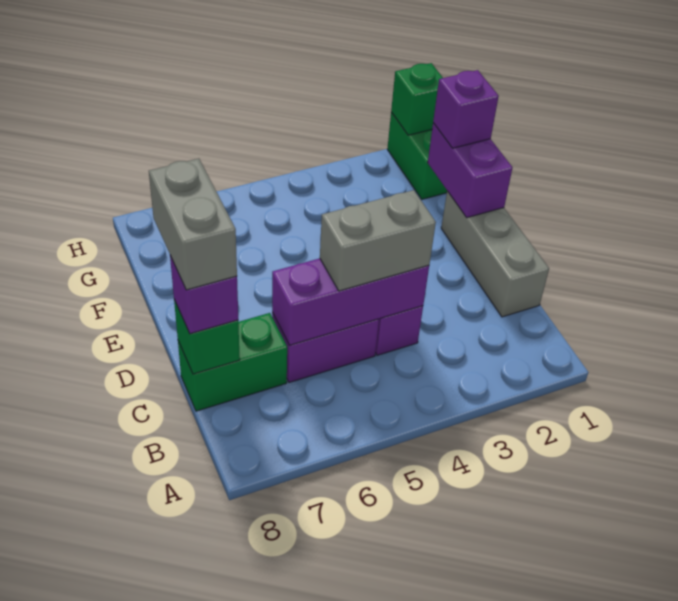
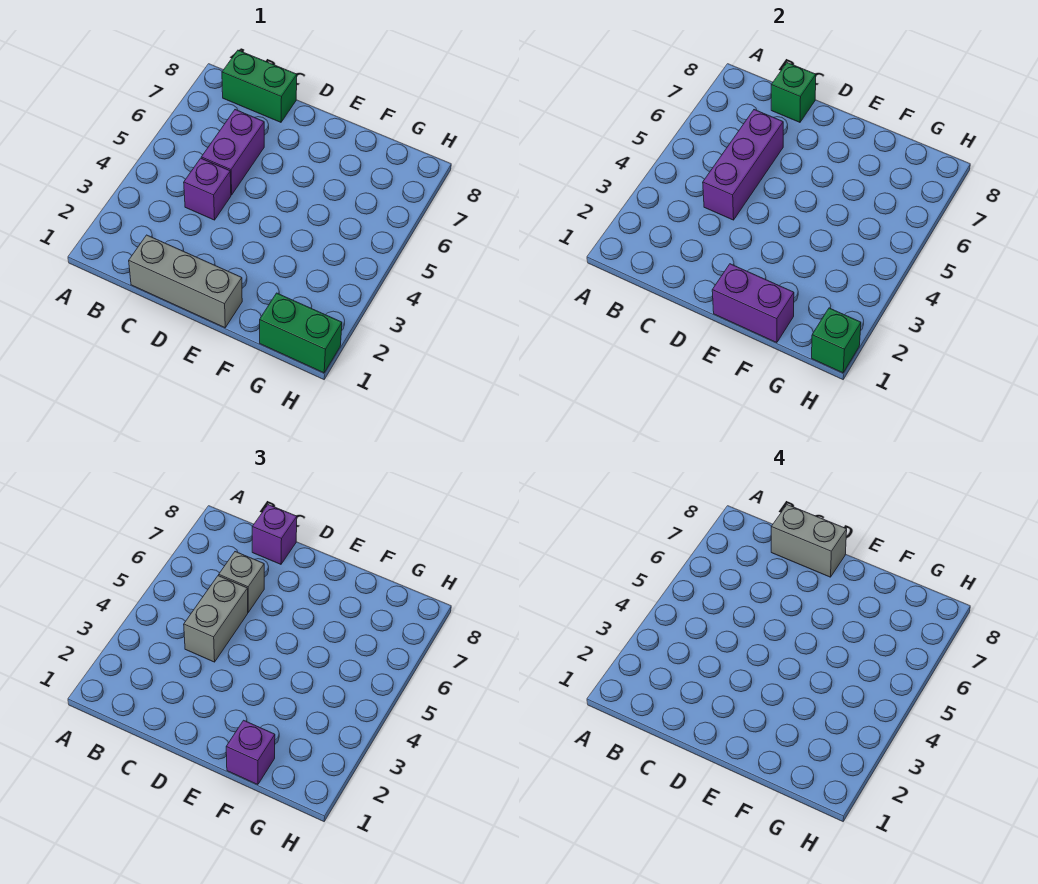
none -> grey brick C6 level 3
green brick C7:C8 level 1 -> green brick B8:C8 level 1

